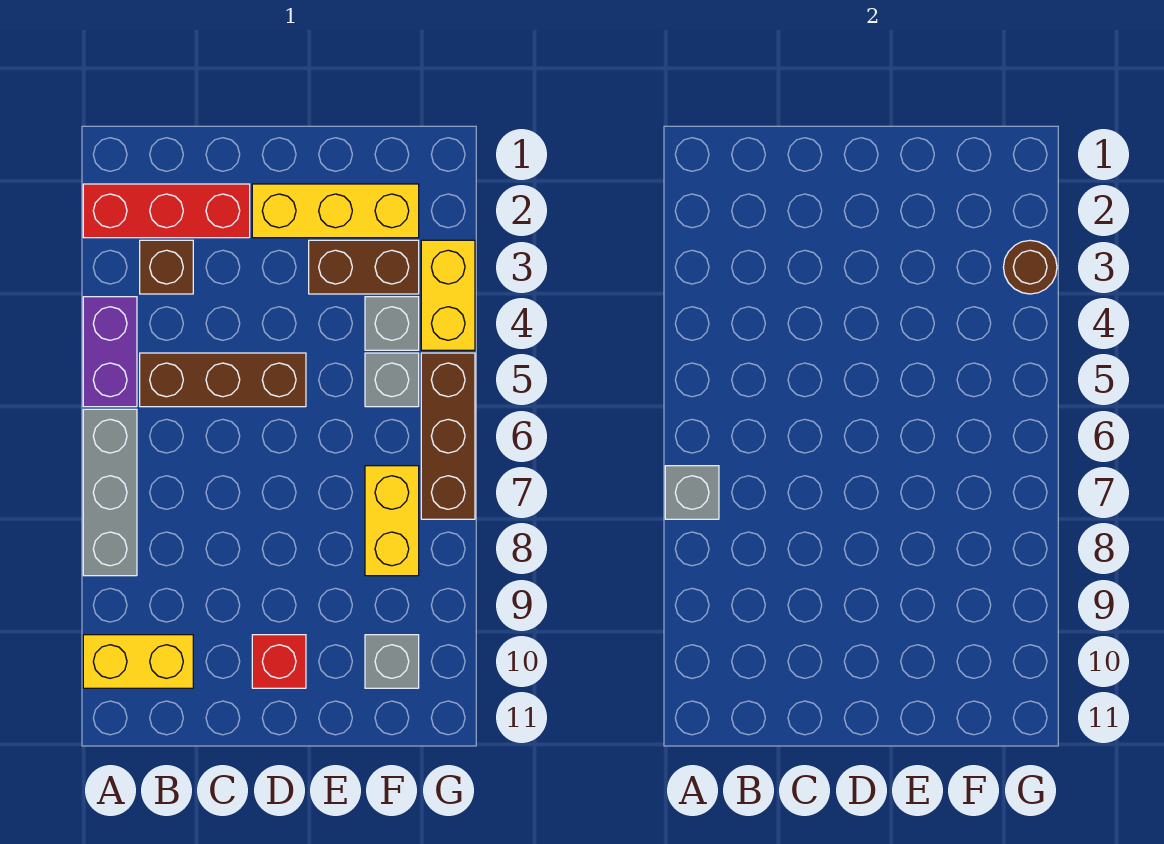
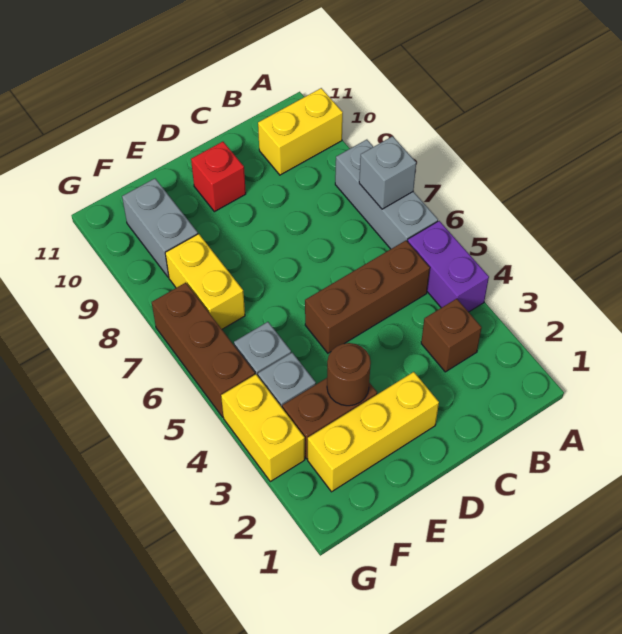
red brick A2:C2 level 1 -> none
grey brick F10 level 1 -> grey brick F9:F10 level 1
brown round brick G3 level 2 -> brown round brick E3 level 2

